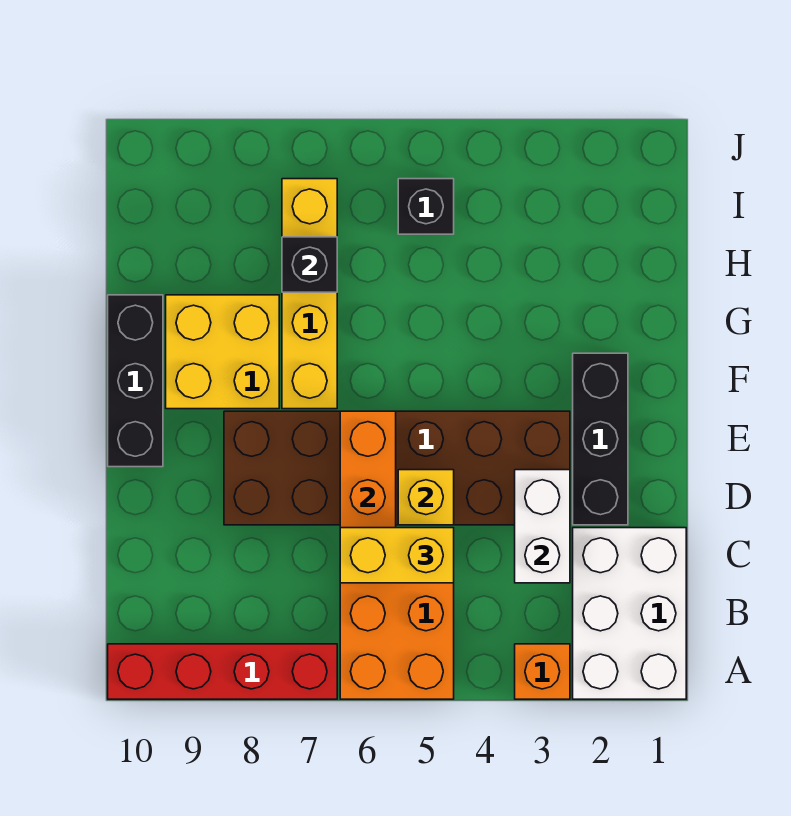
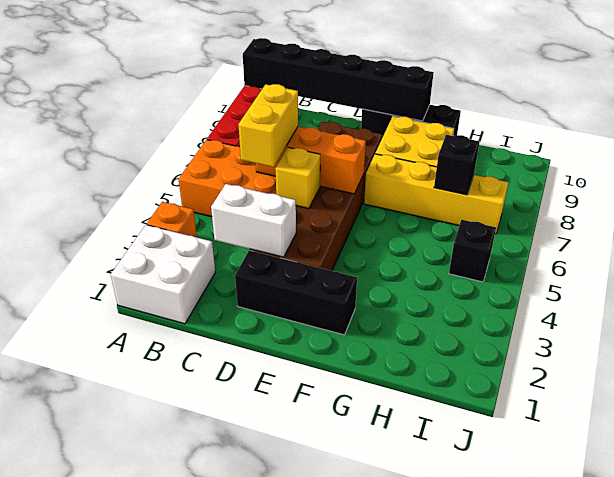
white brick A1:C2 level 1 -> white brick A1:B2 level 1
none -> black brick A10:F10 level 2

